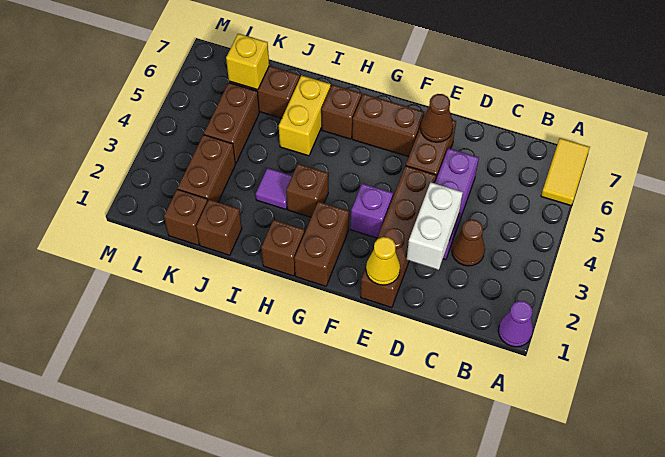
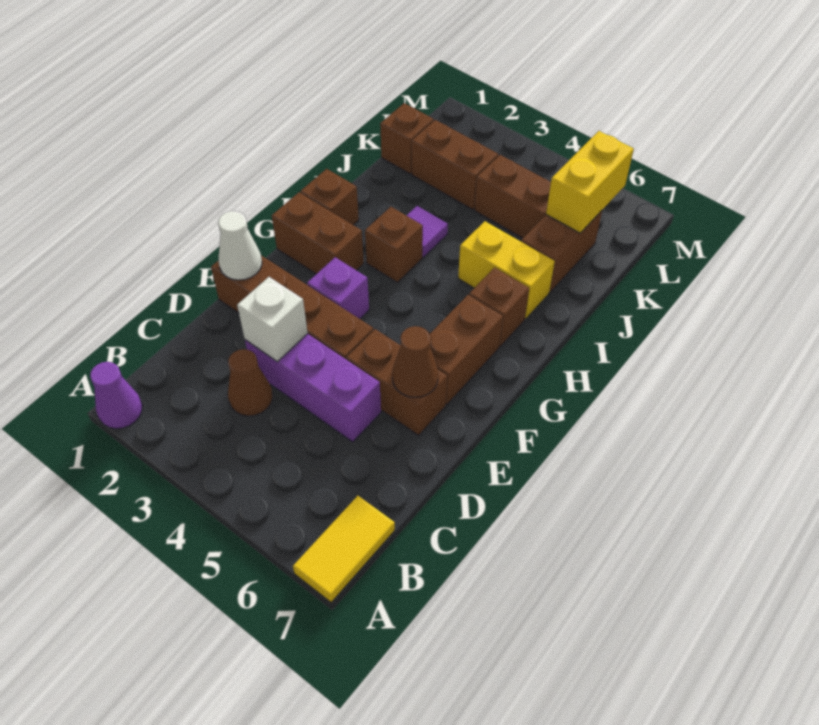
yellow tile A6:A7 level 1 -> yellow tile A7:B7 level 1
white brick D2:D3 level 2 -> white brick D3 level 2
yellow cone E1 level 2 -> white cone E1 level 2
brown brick J1 level 1 -> none
yellow brick K6 level 2 -> yellow brick K6:L6 level 2

